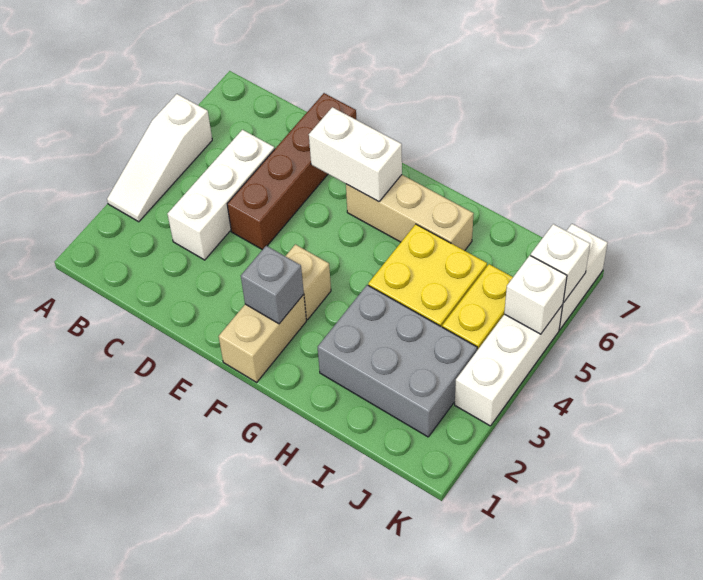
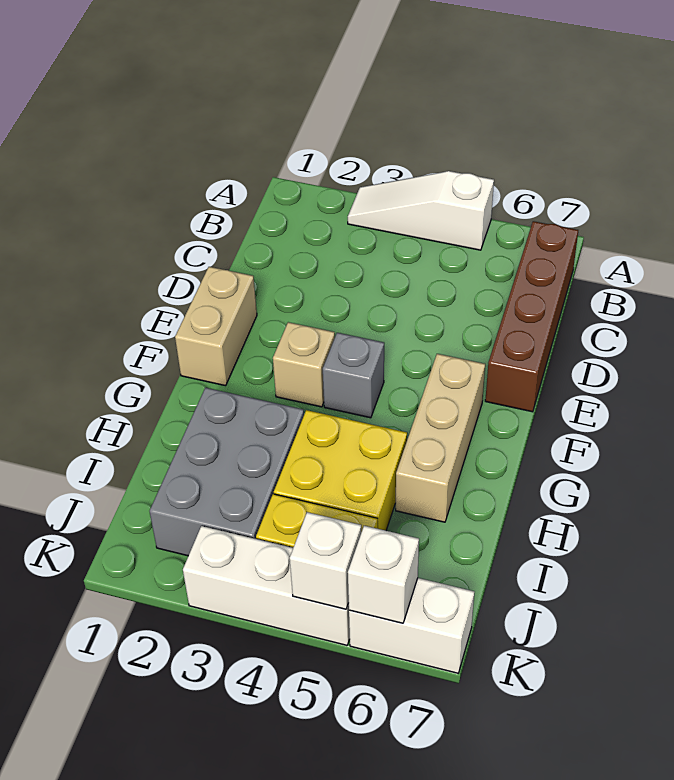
white brick C3:C5 level 1 -> none
brown brick D4:D7 level 1 -> brown brick B7:E7 level 1
white brick E6:F6 level 2 -> none
tan brick F1:F2 level 1 -> tan brick E1:F1 level 1
grey brick F2 level 2 -> grey brick F4 level 1

